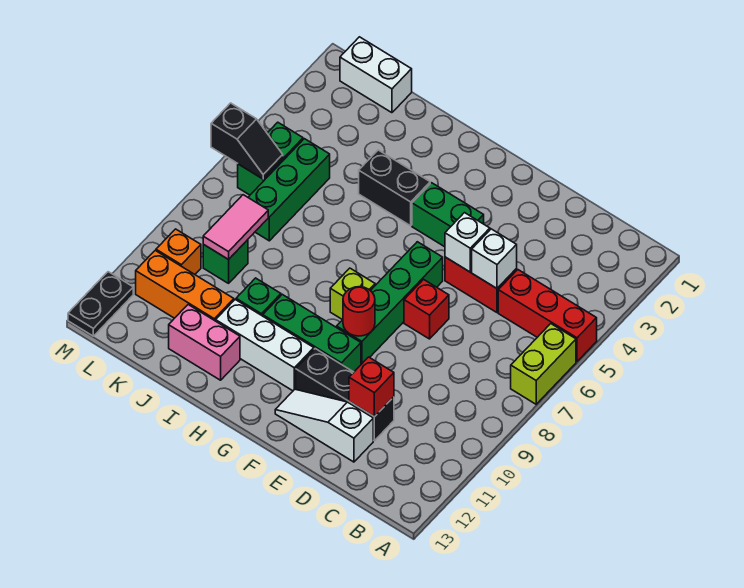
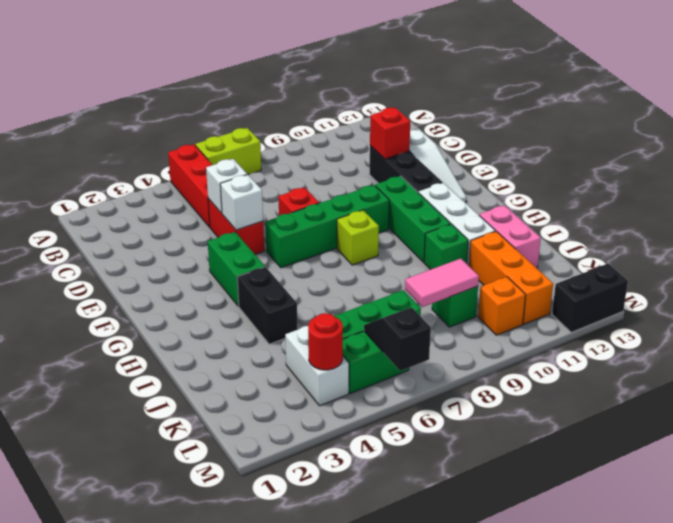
red round brick F9 level 2 -> red round brick L4 level 2
white brick K1:L1 level 1 -> white brick K4:L4 level 1
black plate M12:M13 level 1 -> black brick M12:M13 level 1

